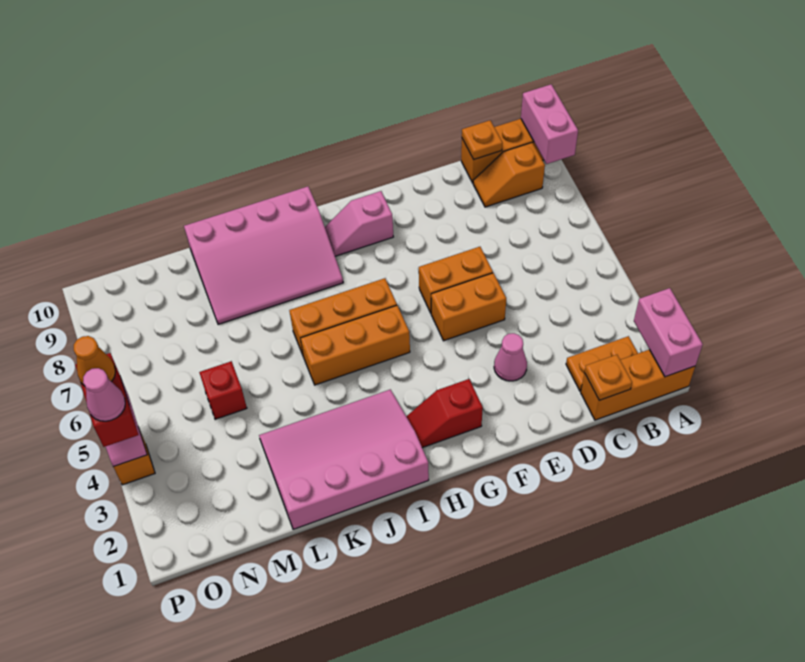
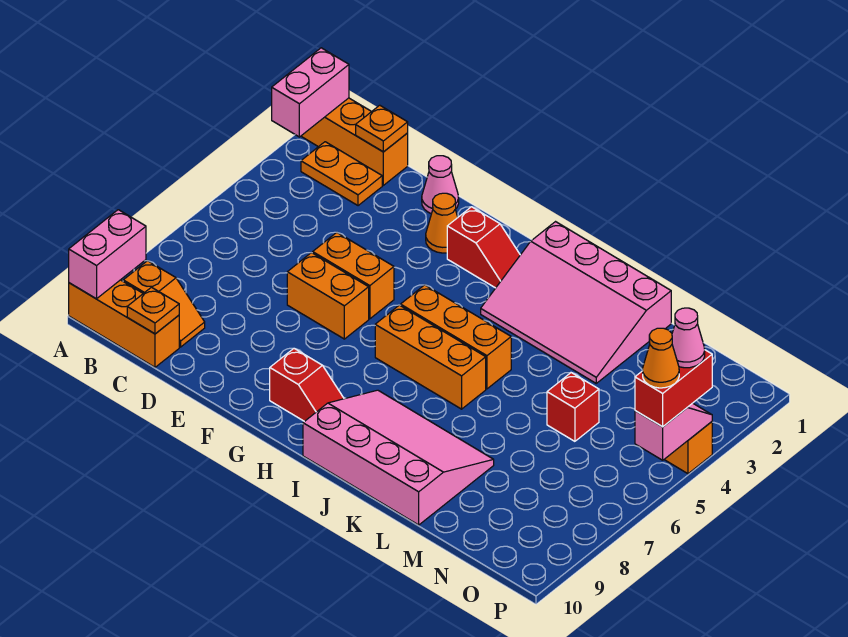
pink cone E3 level 1 -> pink cone E1 level 1
none -> orange cone F2 level 1
pink slope G9:H9 level 1 top G -> red slope G9:H9 level 1 top G

